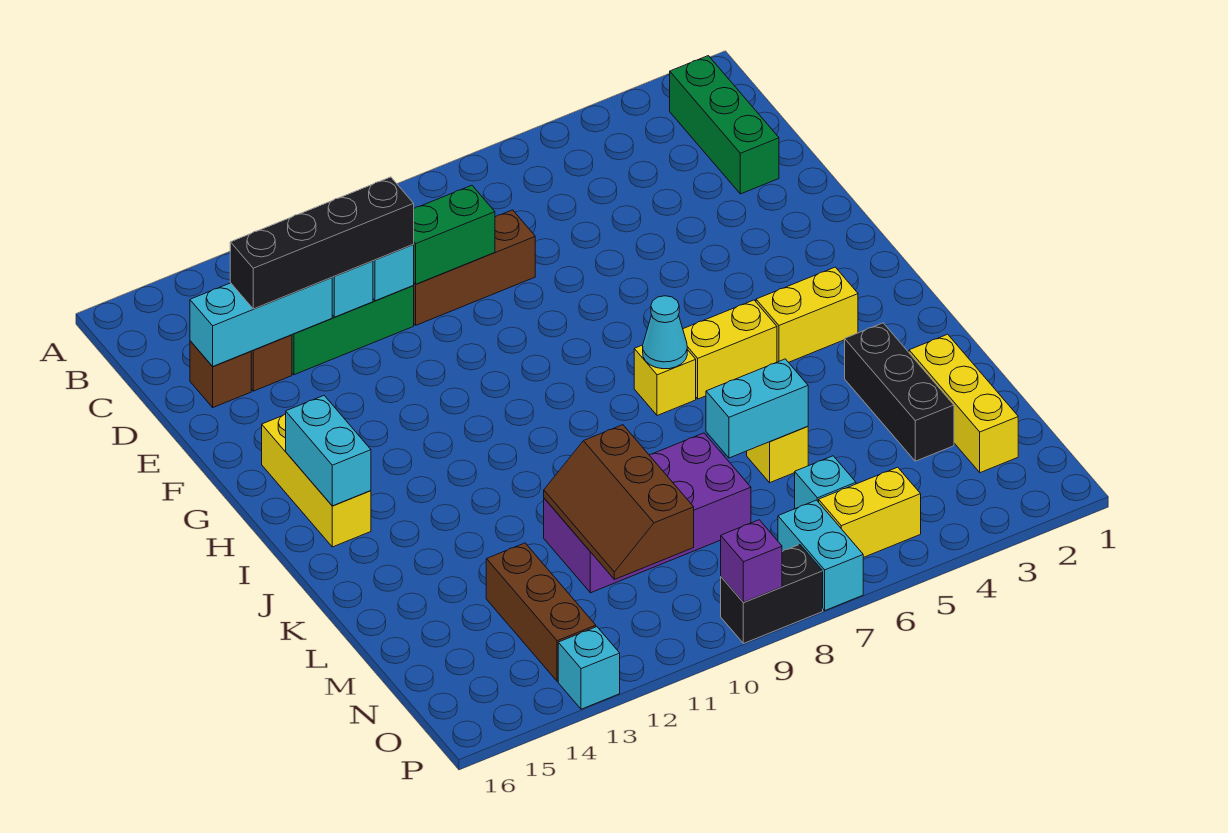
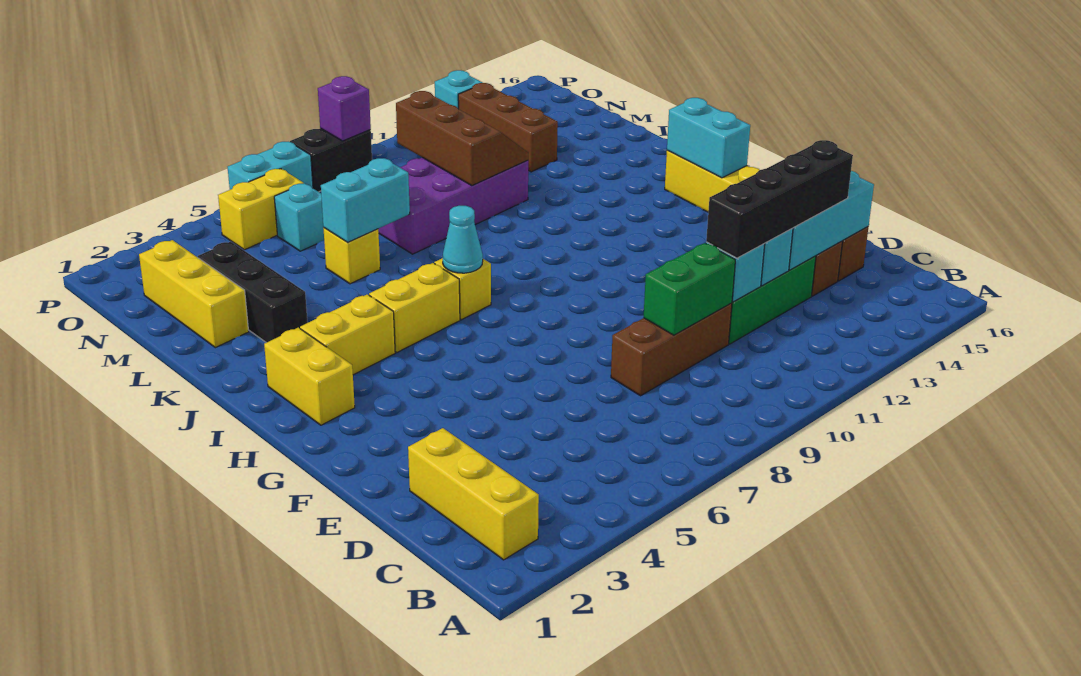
green brick B2:D2 level 1 -> yellow brick B2:D2 level 1
none -> yellow brick H2:I2 level 1
cyan brick O7:P7 level 1 -> cyan brick P6:P7 level 1

